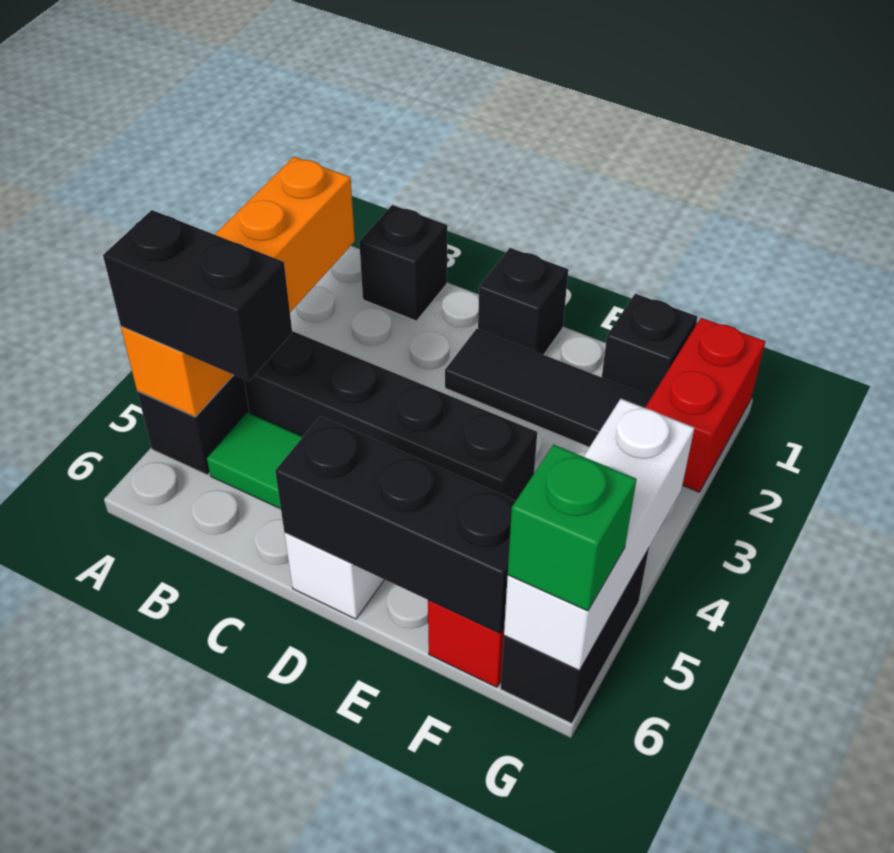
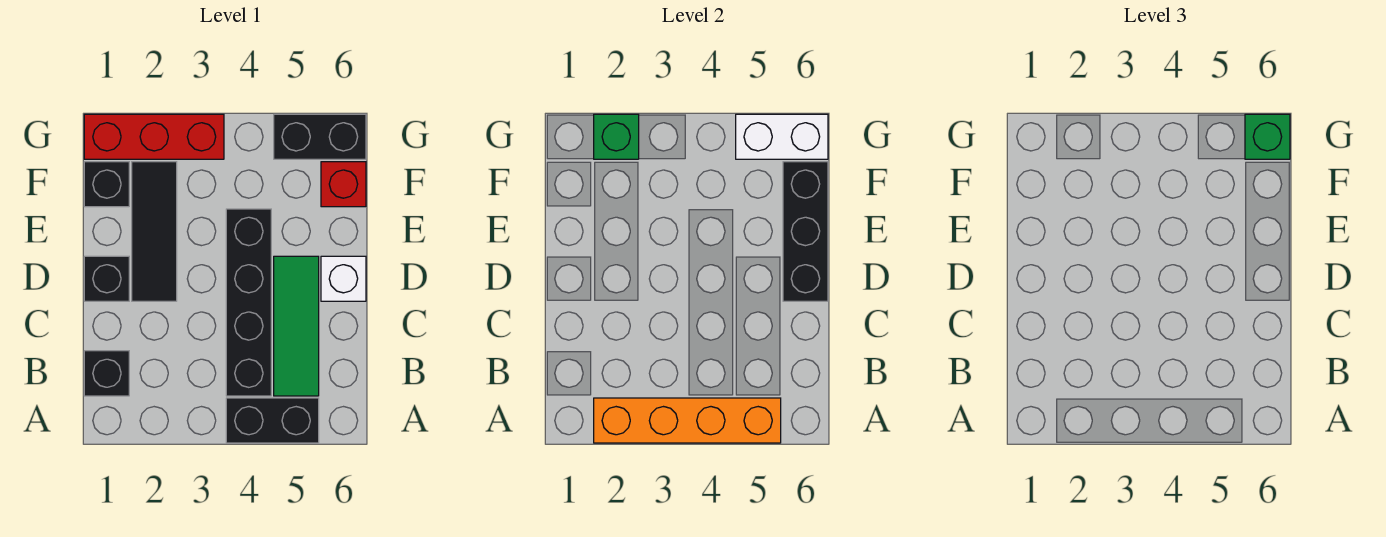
black brick A5:B5 level 3 -> none
red brick G1:G2 level 1 -> red brick G1:G3 level 1
none -> green brick G2 level 2
white brick G4:G6 level 2 -> white brick G5:G6 level 2

